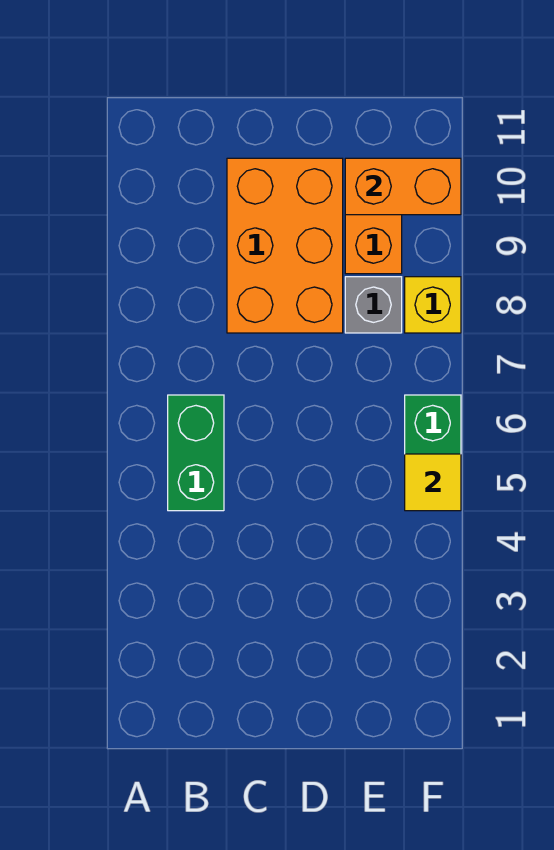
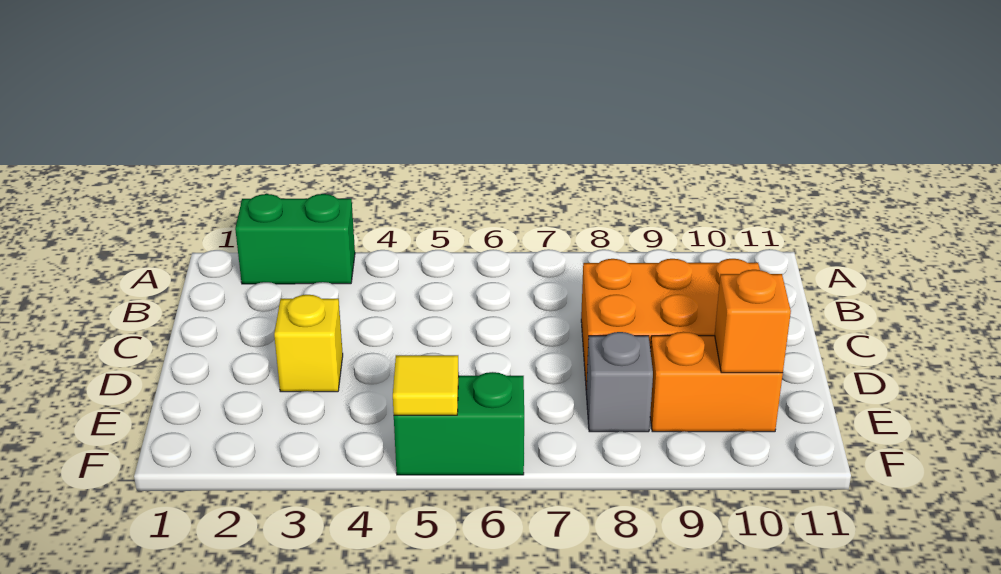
green brick B5:B6 level 1 -> green brick A2:A3 level 1
orange brick E10:F10 level 2 -> orange brick E10 level 2
yellow brick F8 level 1 -> yellow brick D3 level 1

